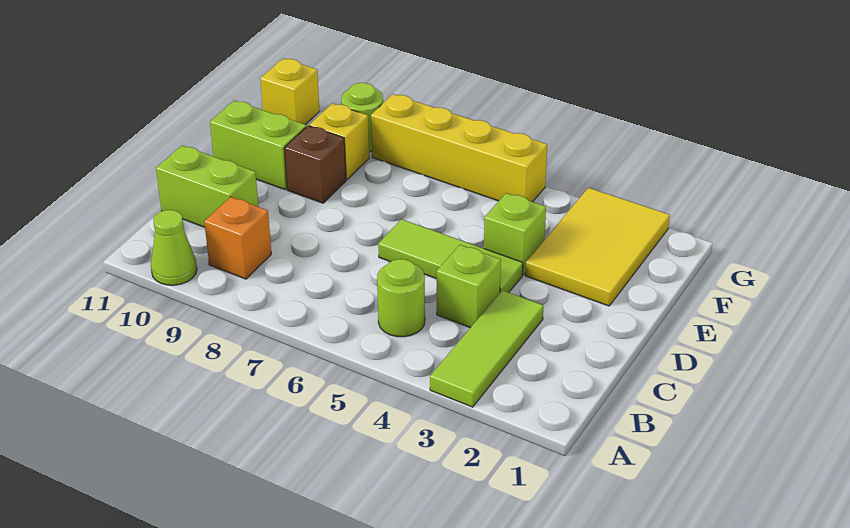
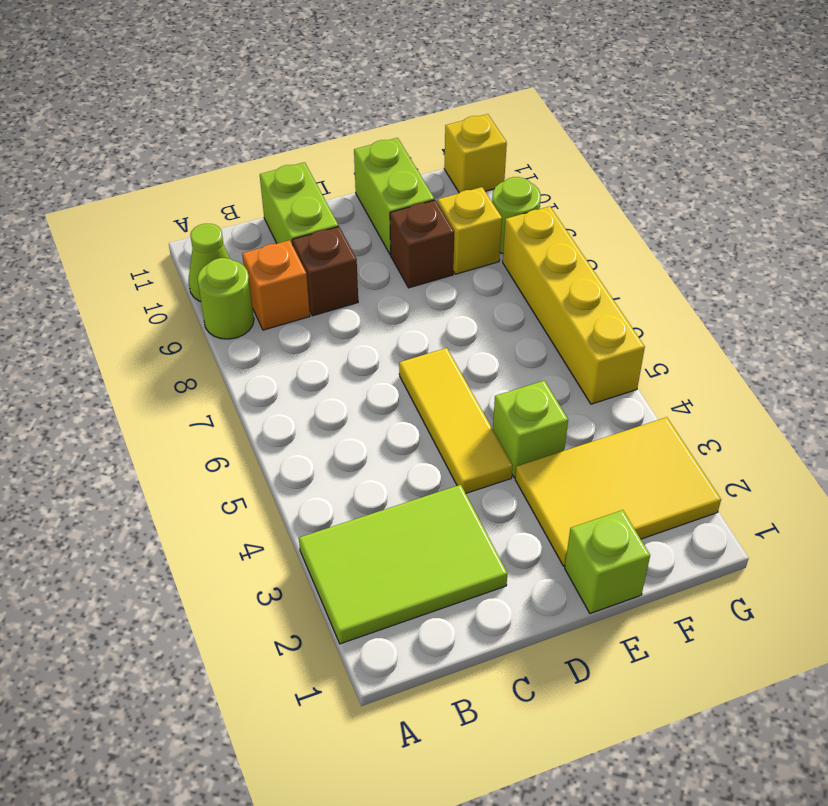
lime tile A3:C3 level 1 -> lime tile A2:C3 level 1
lime round brick B5 level 1 -> lime round brick A9 level 1
lime brick C4 level 1 -> lime brick E1 level 1
none -> brown brick C9 level 1
lime tile D4:D6 level 1 -> yellow tile D4:D6 level 1

